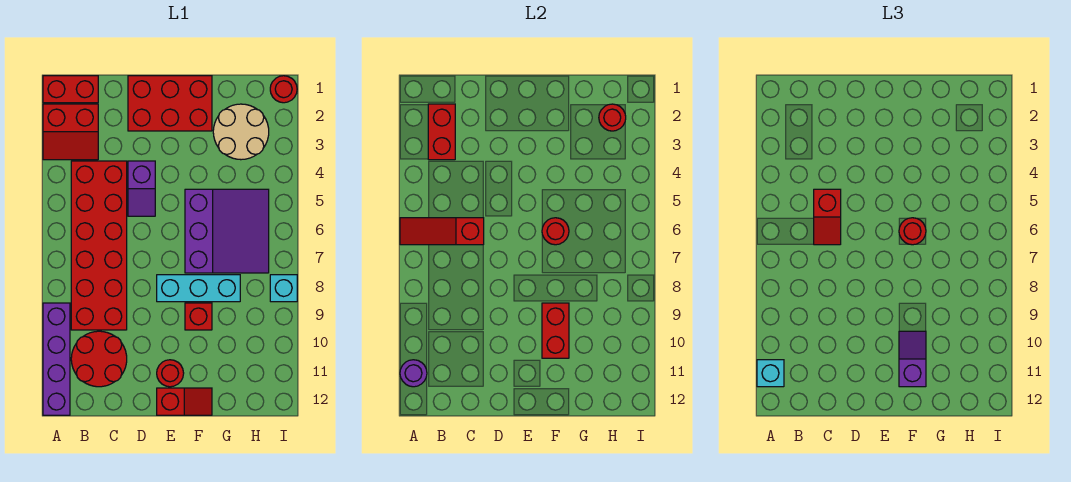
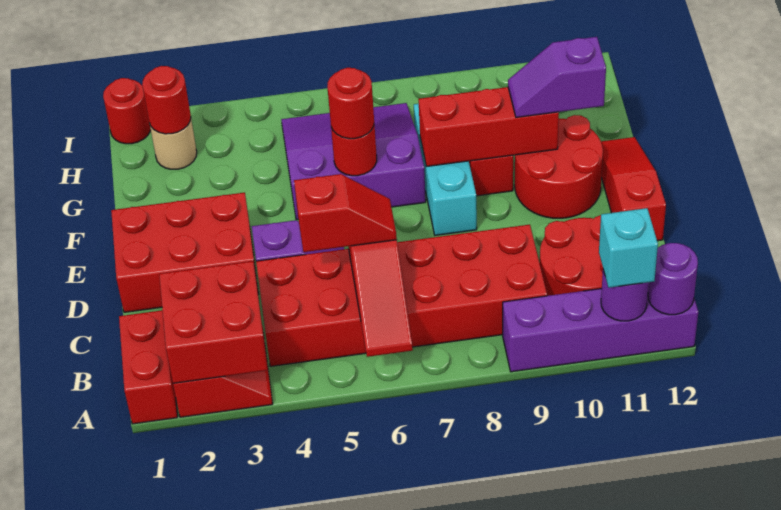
none -> purple round brick A12 level 2
red brick B2:B3 level 2 -> red brick A2:B3 level 2
red brick D1:F2 level 1 -> red brick D1:E3 level 1
red round brick E11 level 1 -> red round brick E10:F11 level 1
red slope E12:F12 level 1 top E -> red slope D12:F12 level 1 top D
red brick F9:F10 level 2 -> red brick F8:F10 level 2
tan round brick G2:H3 level 1 -> tan round brick H2 level 1
cyan brick I8 level 1 -> none

